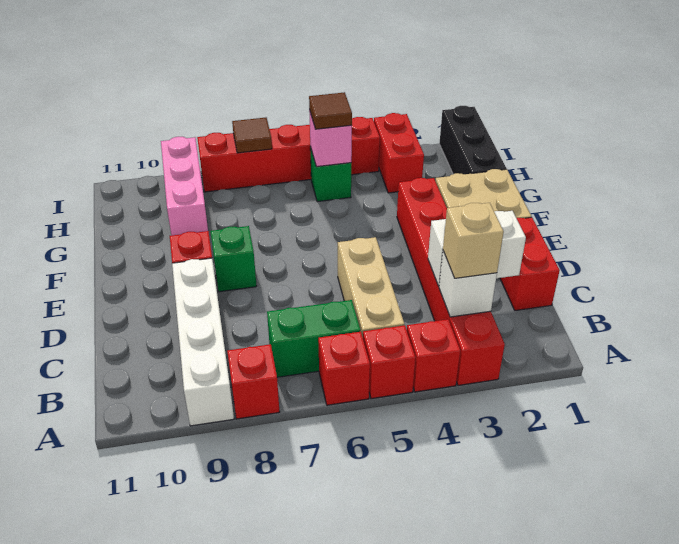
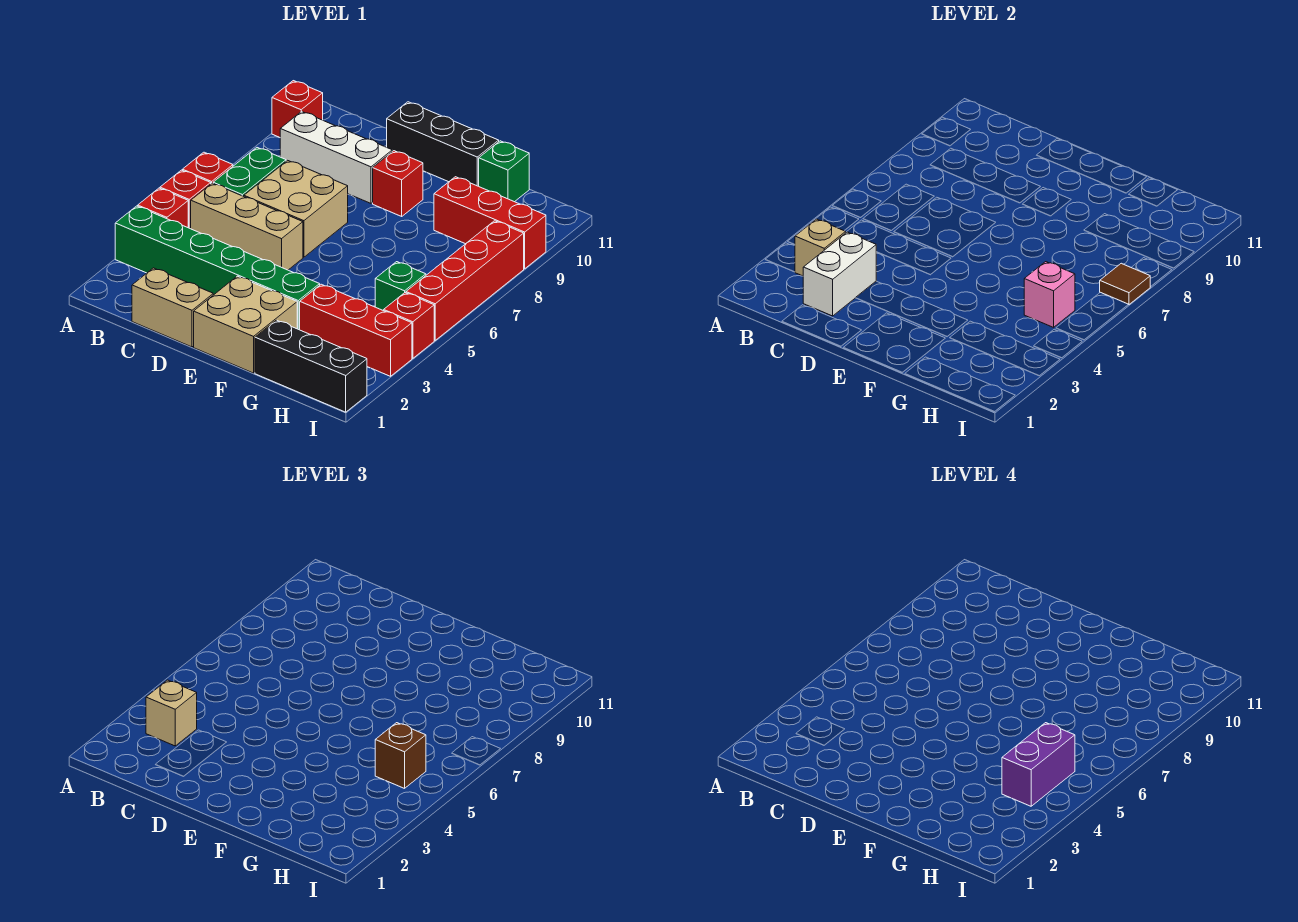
red brick A3:F3 level 1 -> green brick A3:F3 level 1
red brick A8 level 1 -> red brick A10 level 1
white brick A9:D9 level 1 -> white brick B9:D9 level 1
white brick B3 level 2 -> tan brick B3 level 2
red brick C1:D1 level 1 -> tan brick C1:D1 level 1
none -> tan brick C6:D7 level 1
none -> black brick D11:F11 level 1
green brick E8 level 1 -> green brick G11 level 1
pink brick G9:I9 level 1 -> red brick G9:I9 level 1
red brick H3:I3 level 1 -> red brick G3:I3 level 1
none -> purple brick H4:H5 level 4
brown tile H5 level 3 -> brown brick H5 level 3

